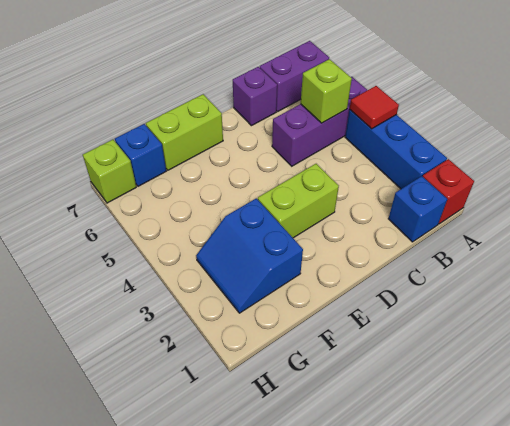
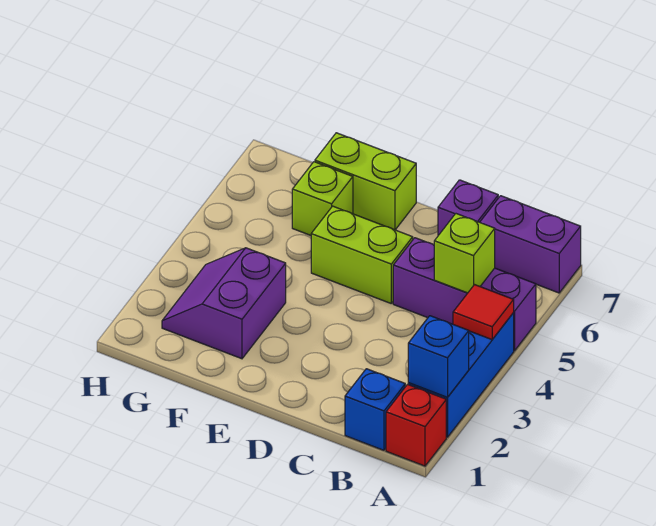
lime brick D3:E3 level 1 -> lime brick D5:E5 level 1
blue slope F2:G3 level 1 top F -> purple slope F2:G3 level 1 top F
blue brick G7 level 1 -> blue brick A2 level 2
lime brick H7 level 1 -> lime brick F6 level 1

